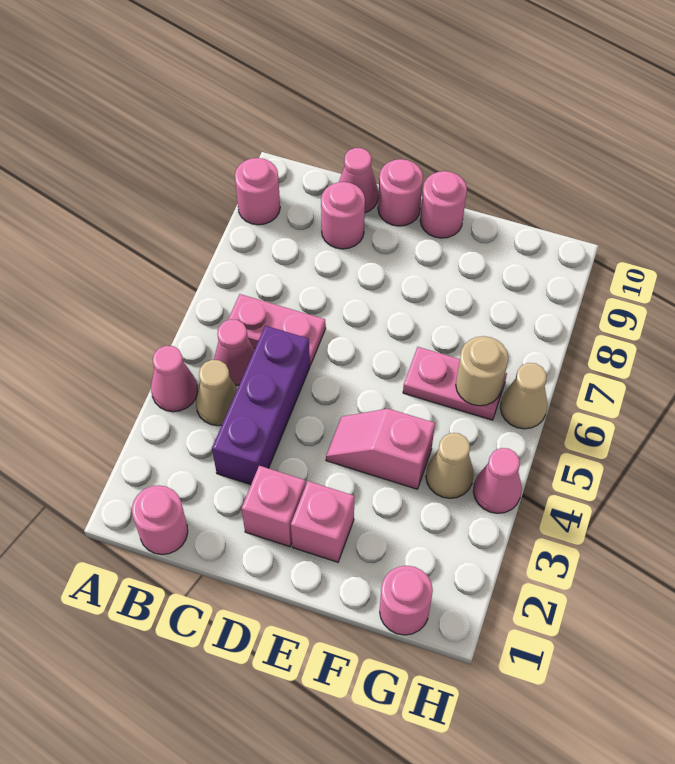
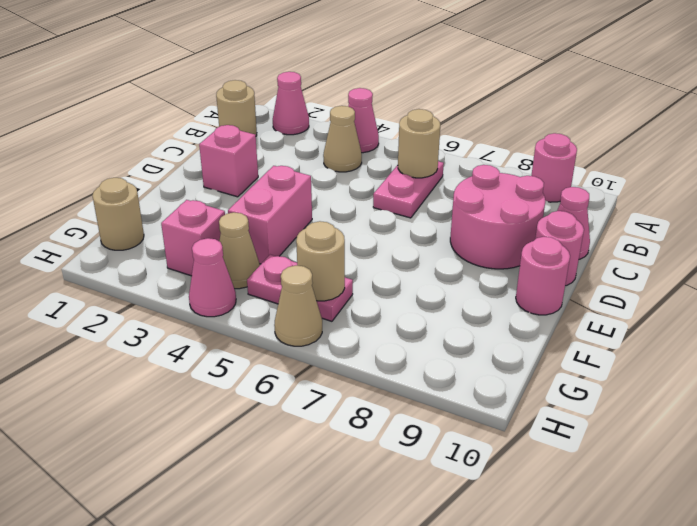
pink round brick B1 level 1 -> tan round brick B1 level 1
pink cone B5 level 1 -> pink cone A2 level 1
none -> tan round brick B6 level 2
purple brick C3:C5 level 1 -> none
pink round brick C9 level 1 -> pink round brick C8:D9 level 1
pink brick E2 level 1 -> pink brick G3 level 1
pink slope E4:F4 level 1 top F -> pink brick E4:F4 level 1
pink plate F6:G6 level 1 -> pink plate G5:G6 level 1
pink round brick G1 level 1 -> tan round brick G1 level 1

